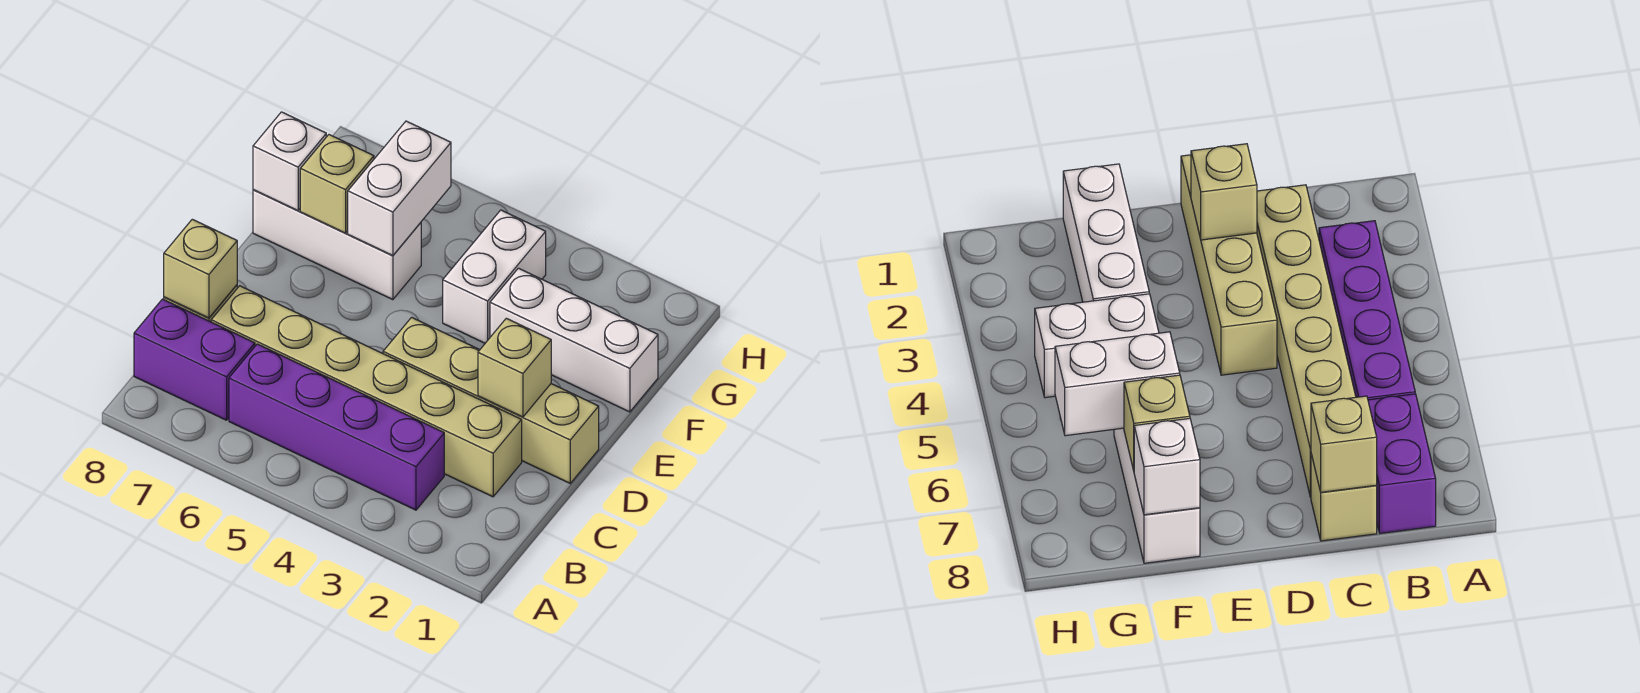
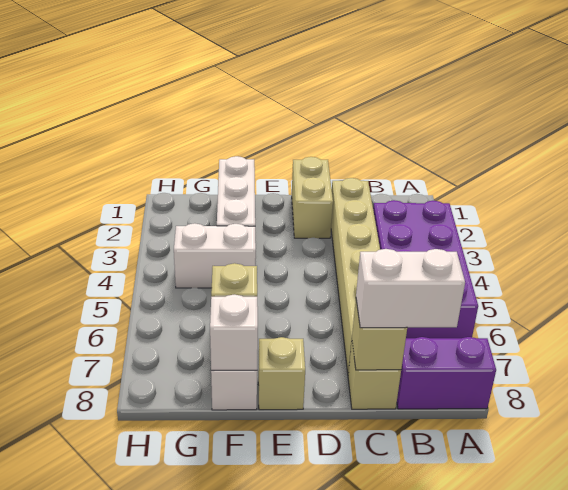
purple brick B3:B6 level 1 -> purple brick A3:B6 level 1
purple brick B7:B8 level 1 -> purple brick A8:B8 level 1
tan brick D1:D4 level 1 -> tan brick D1:D2 level 1
tan brick D2 level 2 -> tan brick E8 level 1
white brick F6:G6 level 2 -> white brick B8:C8 level 3

